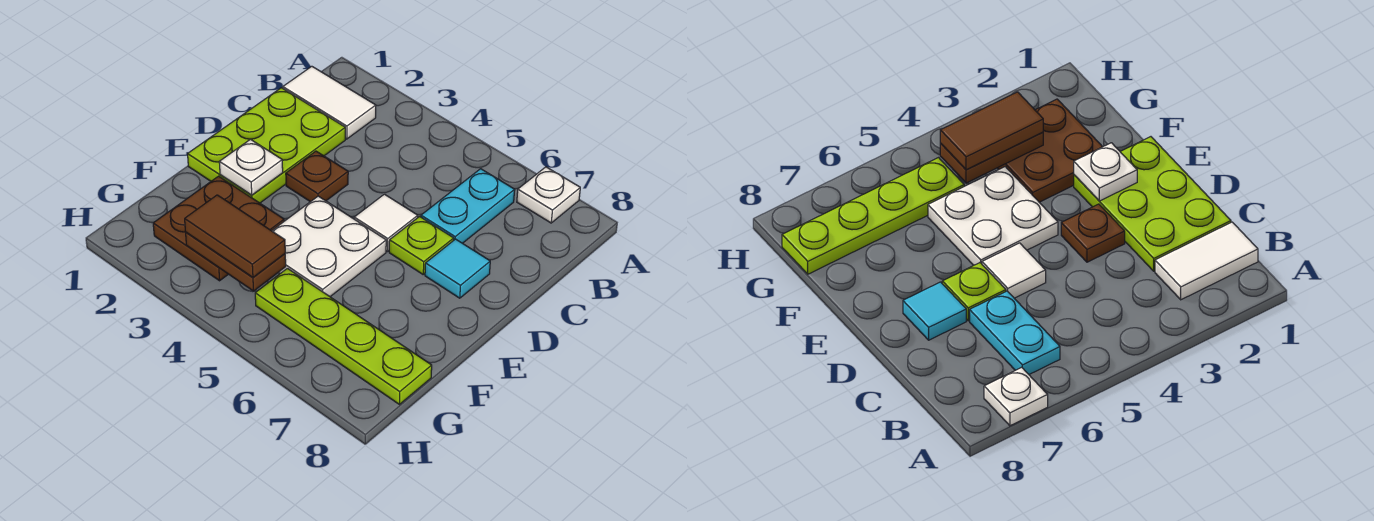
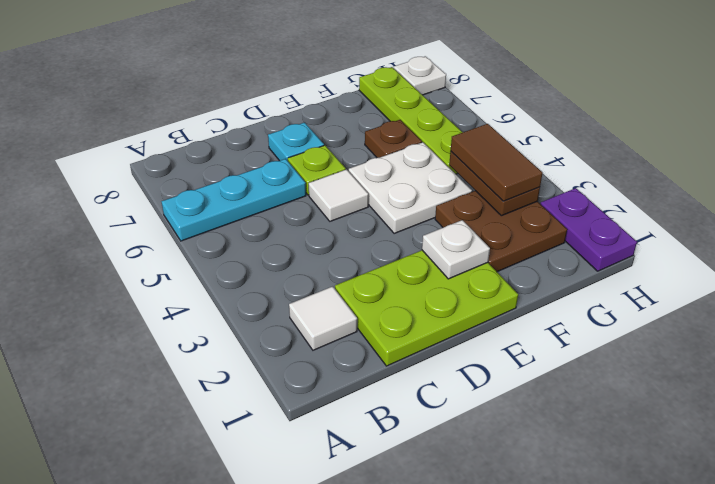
white plate A7 level 1 -> white plate H8 level 1
white tile B1:B2 level 1 -> white tile B2 level 1
cyan plate B6:C6 level 1 -> cyan plate A6:C6 level 1
brown plate D3 level 1 -> brown plate F6 level 1
cyan tile D7 level 1 -> cyan plate D7 level 1
none -> purple plate H1:H2 level 1

